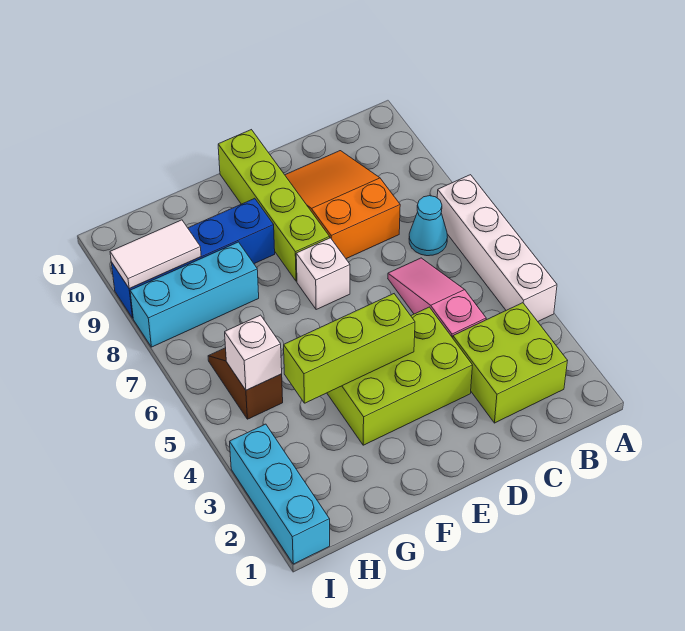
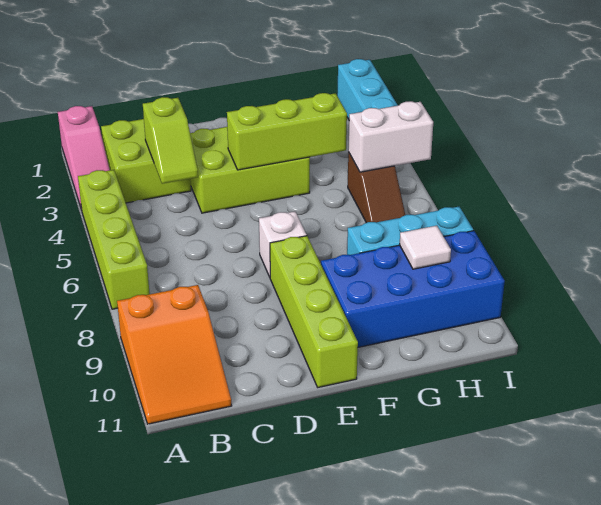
white brick A4:A7 level 1 -> lime brick A4:A7 level 1
cyan cone B7 level 1 -> none
none -> lime slope C3:C4 level 2 top 3
pink slope C4:C6 level 1 top 4 -> pink slope A1:A3 level 1 top 1
orange slope C8:D10 level 1 top 8 -> orange slope A9:B11 level 1 top 9
blue brick F9:I9 level 1 -> blue brick F9:I10 level 1
white brick H5 level 2 -> white brick H5:I5 level 2
white tile H9:I9 level 2 -> white tile H9 level 2

